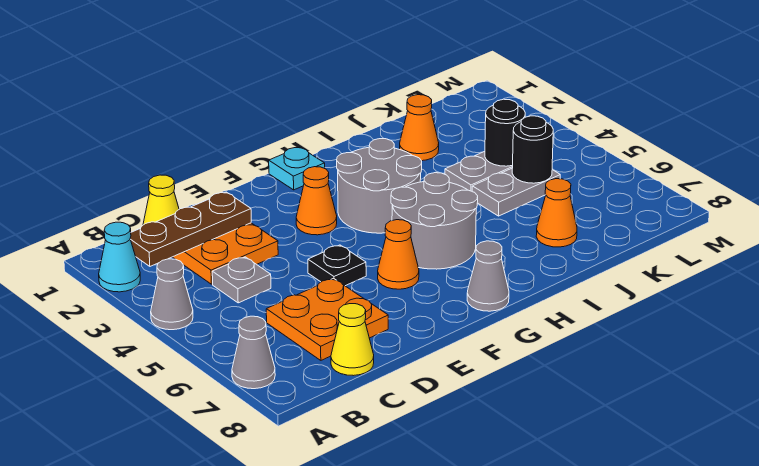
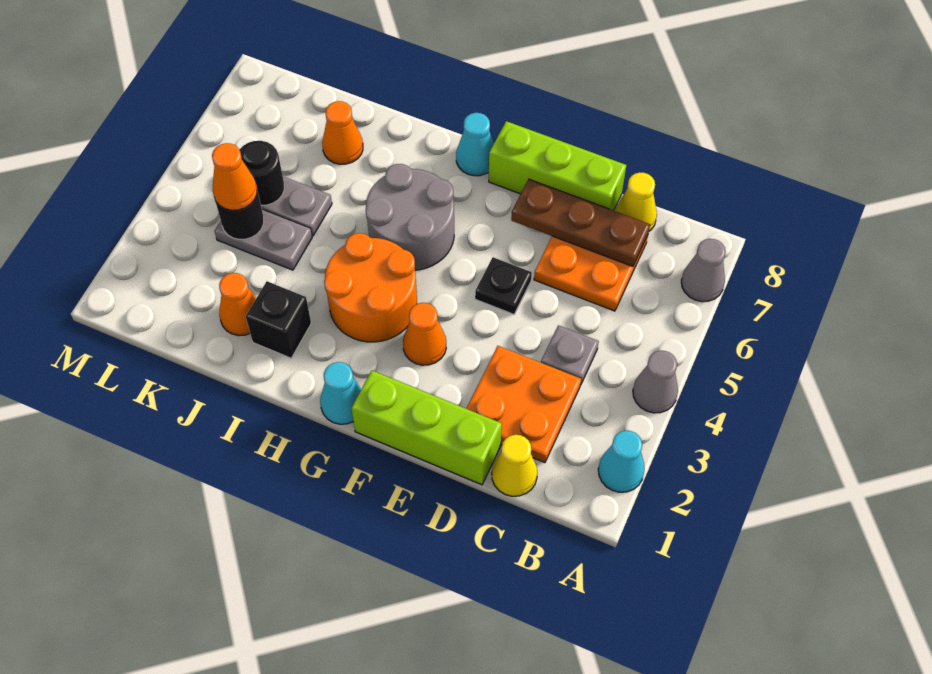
brown plate B2:D2 level 2 -> brown plate C7:E7 level 2
none -> lime brick D1:F1 level 1
none -> lime brick D8:F8 level 1
orange cone F6 level 1 -> orange cone K4 level 3
cyan plate G1 level 1 -> cyan cone G1 level 1
grey round brick G3:H4 level 1 -> orange round brick G3:H4 level 1
grey cone G8 level 1 -> cyan cone G8 level 1
none -> black brick I2 level 1

